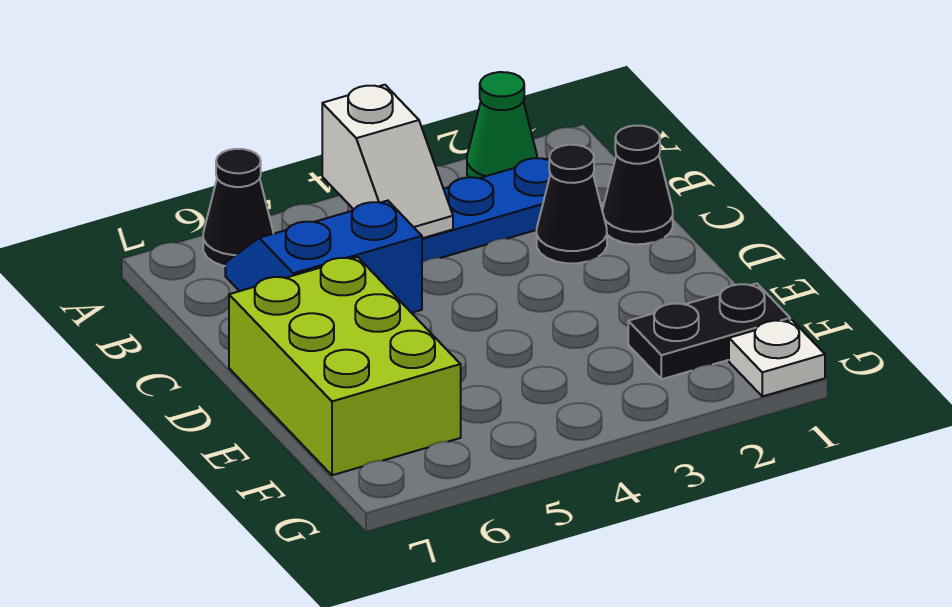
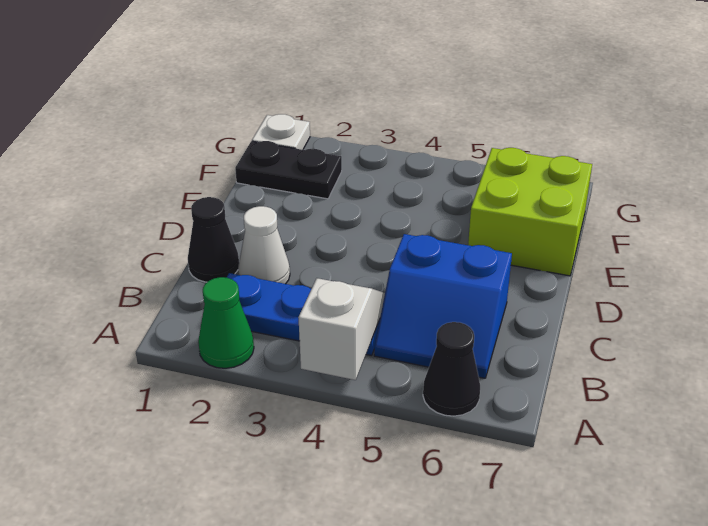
black cone C2 level 1 -> white cone C2 level 1
lime brick D6:F7 level 1 -> lime brick E6:F7 level 1

